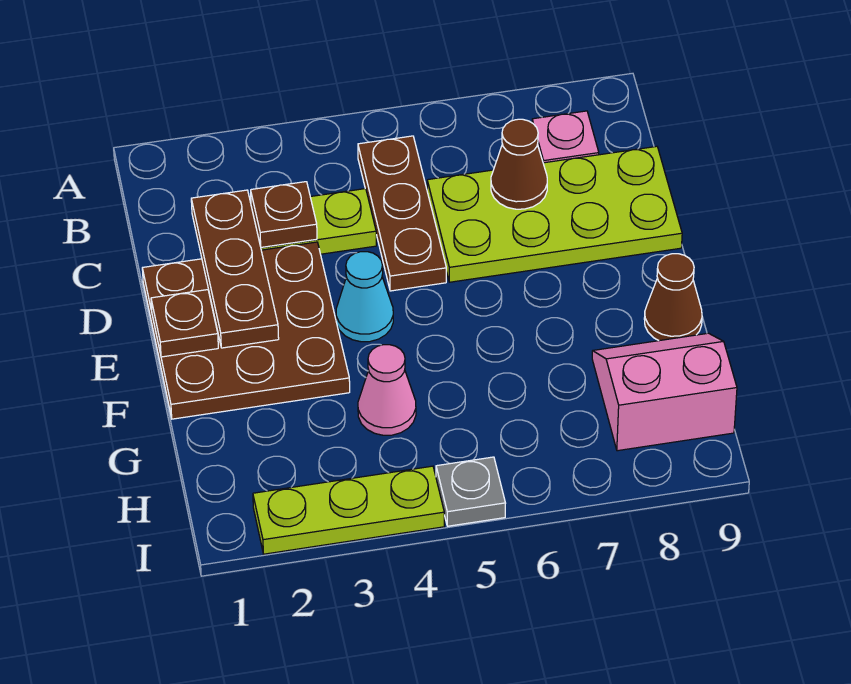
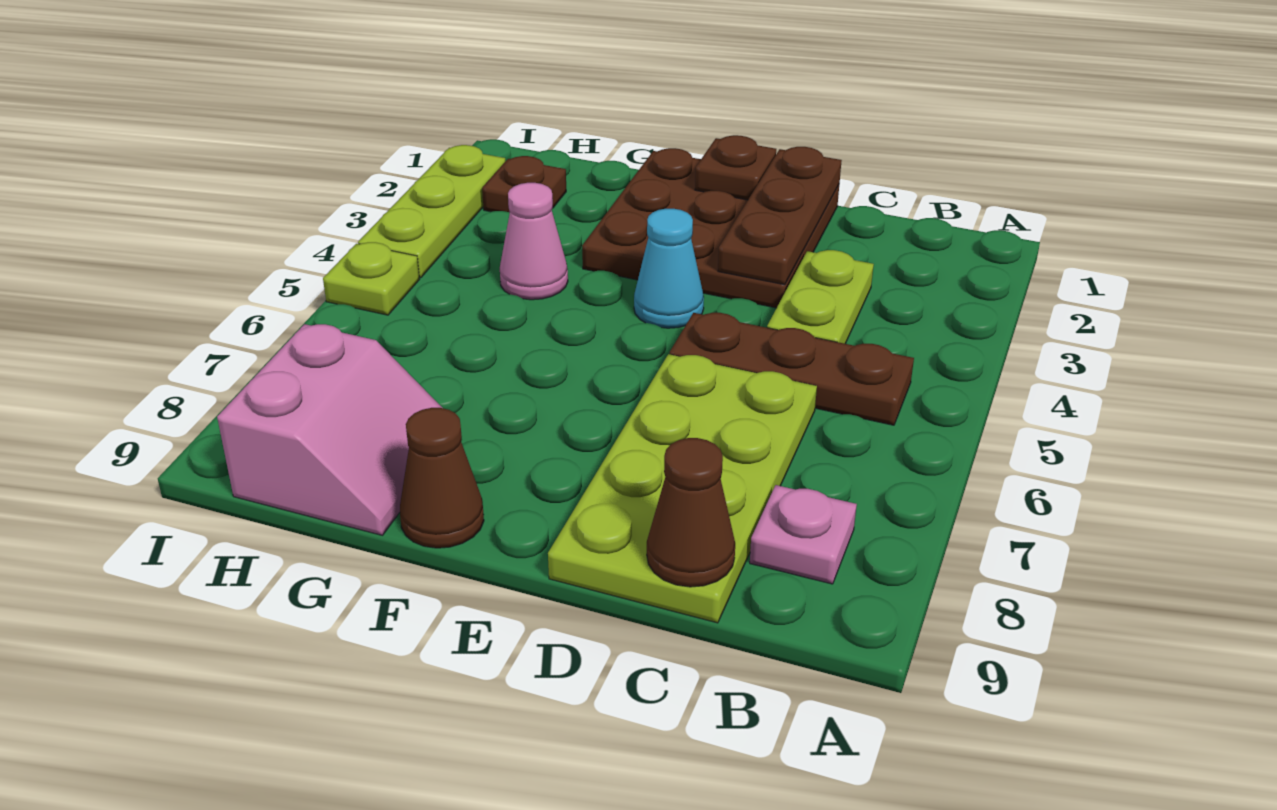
brown plate C2:E2 level 2 -> brown plate D1:D3 level 2
brown plate C3 level 2 -> brown plate H2 level 1
brown cone C7 level 2 -> brown cone C9 level 2
grey plate I5 level 1 -> lime plate I5 level 1

